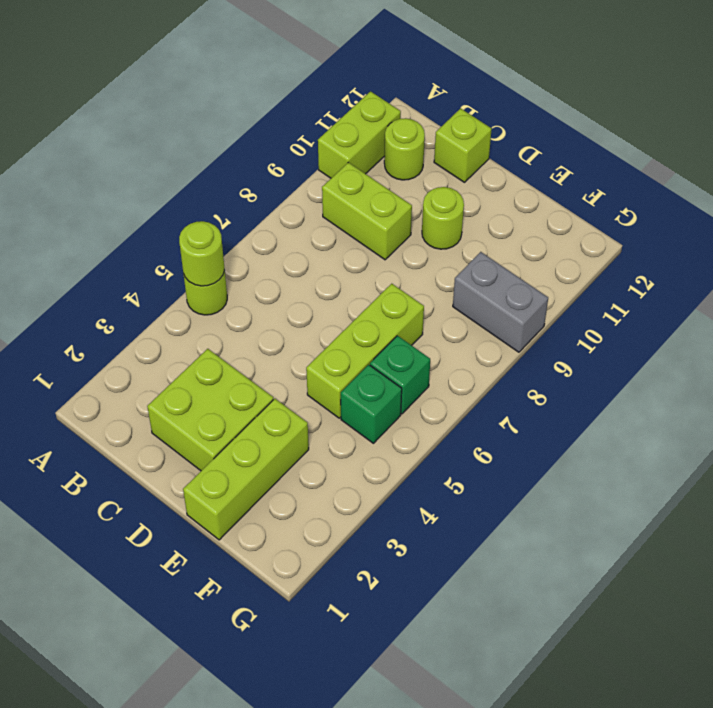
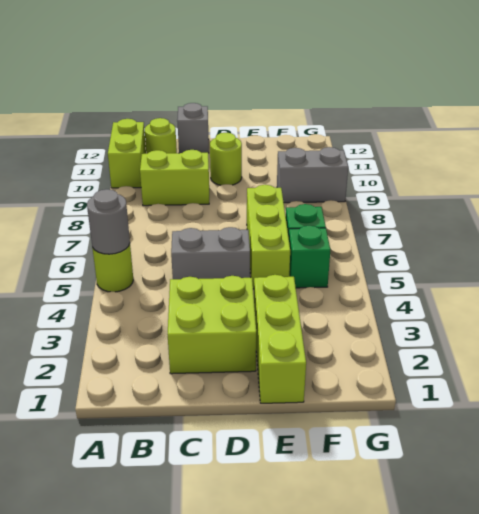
lime round brick A5 level 2 -> grey round brick A5 level 2
none -> grey brick C5:D5 level 1
lime brick C12 level 1 -> grey brick C12 level 1

